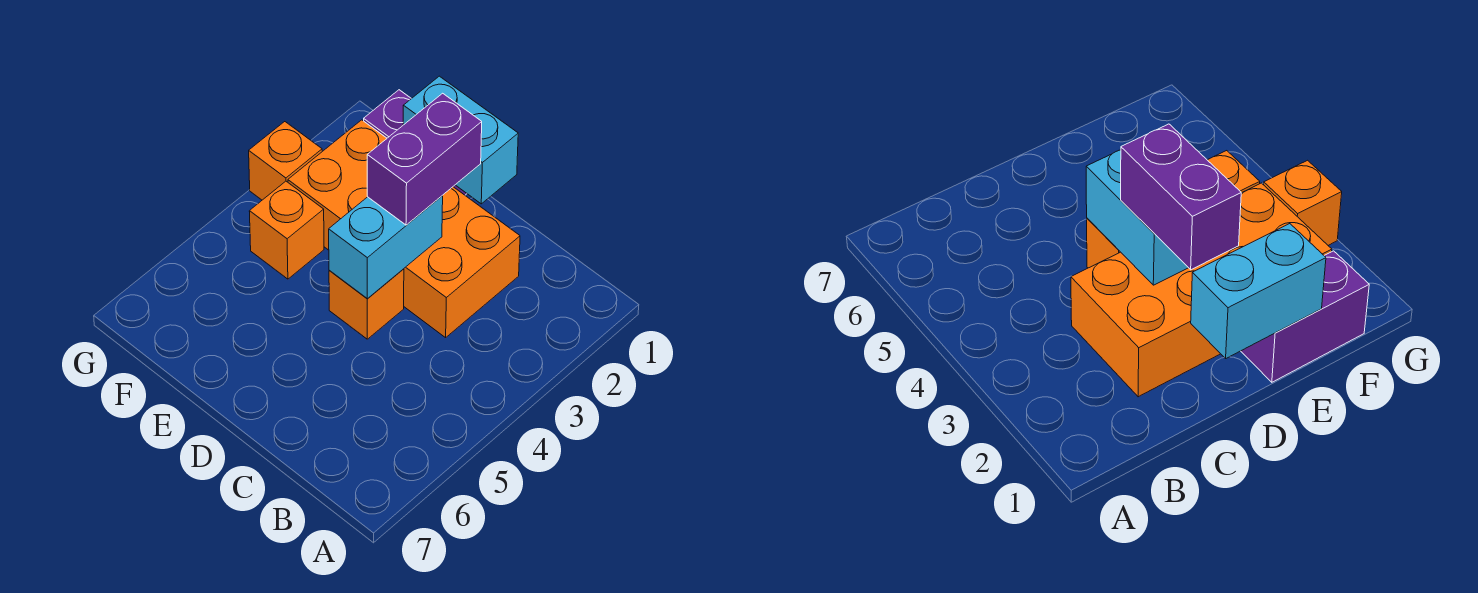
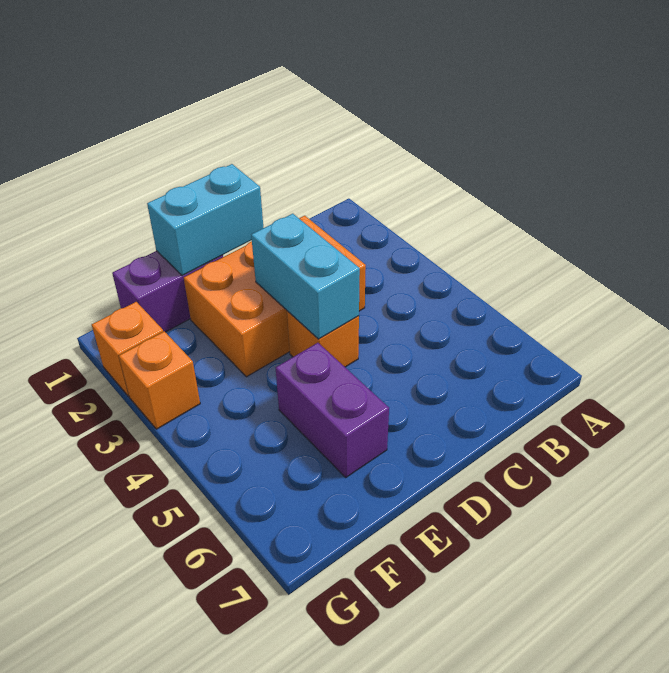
orange brick C2:F3 level 1 -> orange brick C2:E3 level 1
purple brick D2:D3 level 3 -> purple brick E5:E6 level 1
orange brick F4 level 1 -> orange brick G2 level 1

